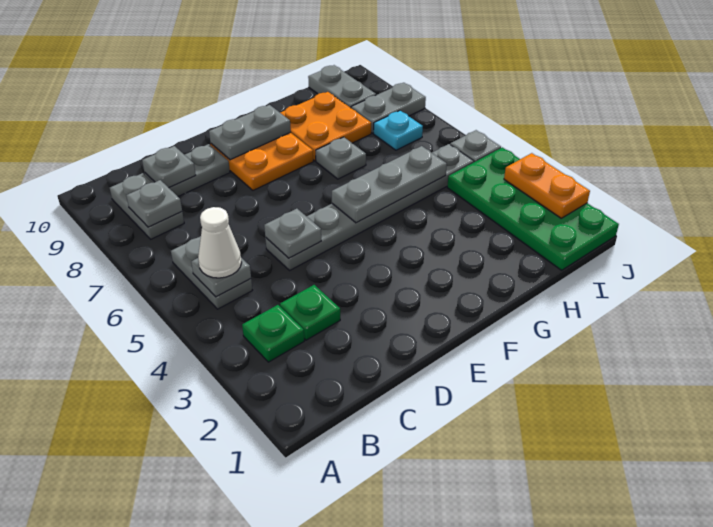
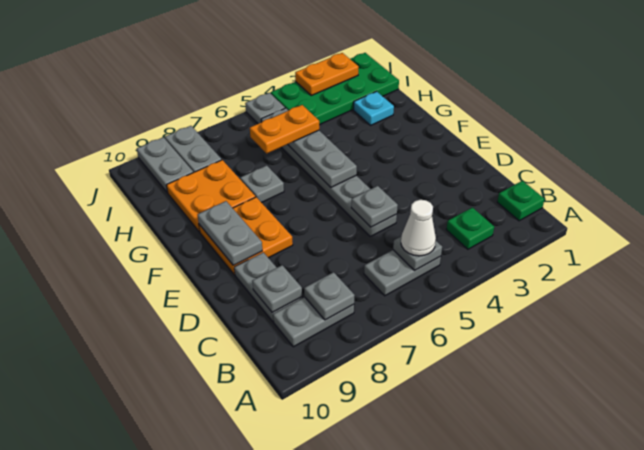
green plate C3 level 1 -> green plate B1 level 1
none -> orange plate H5:H6 level 3
cyan plate I7 level 1 -> cyan plate H2 level 1
grey plate I9:I10 level 1 -> grey plate I9:J9 level 1

